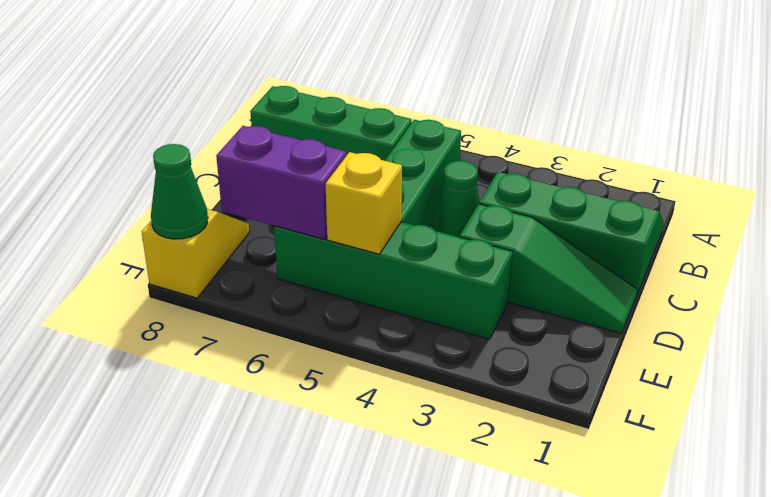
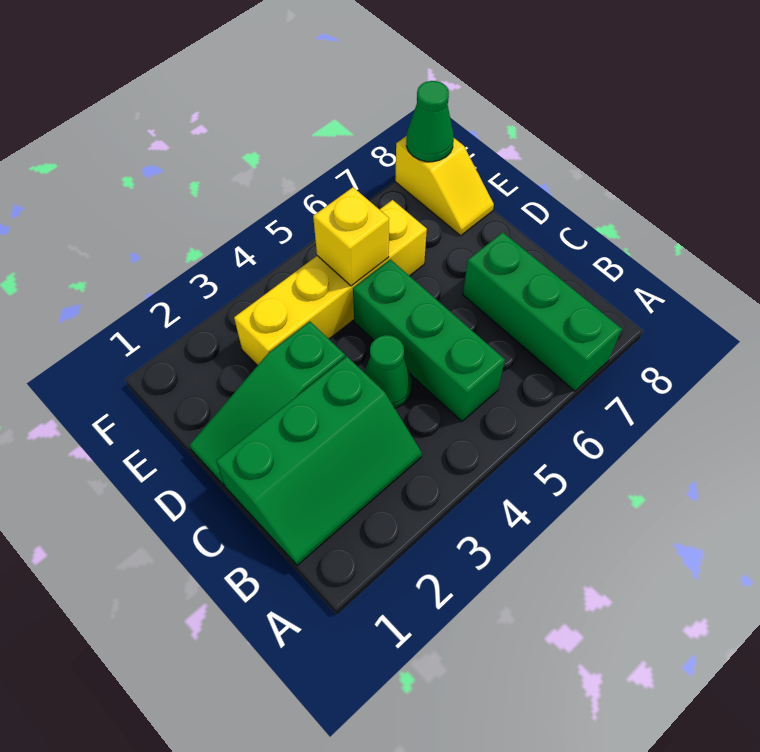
green brick B6:B8 level 1 -> green brick A7:C7 level 1
green brick E3:E6 level 1 -> yellow brick E3:E6 level 1
purple brick E6:E7 level 2 -> none

